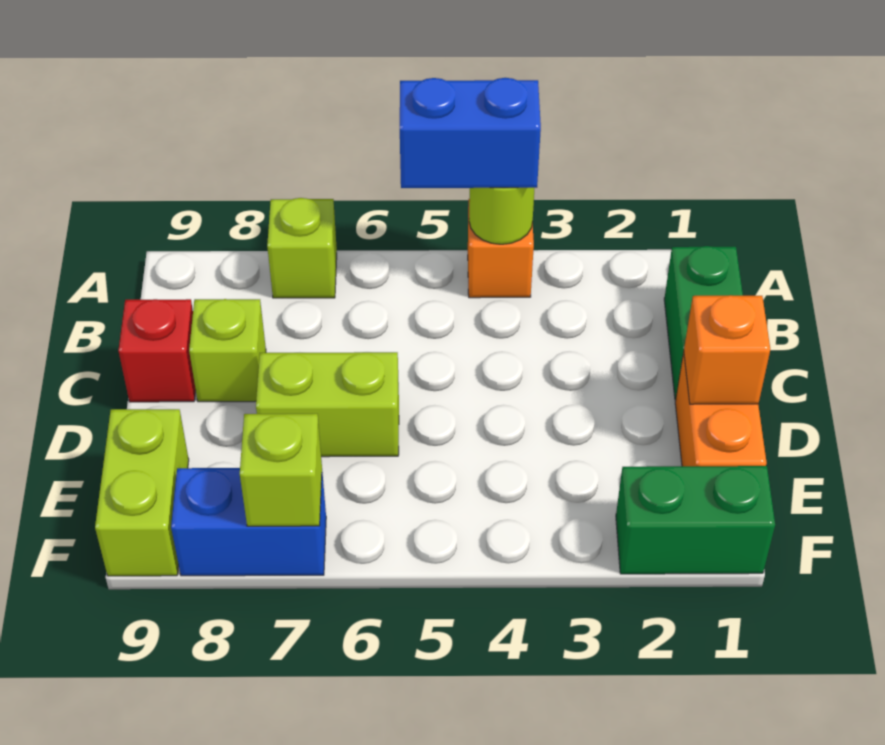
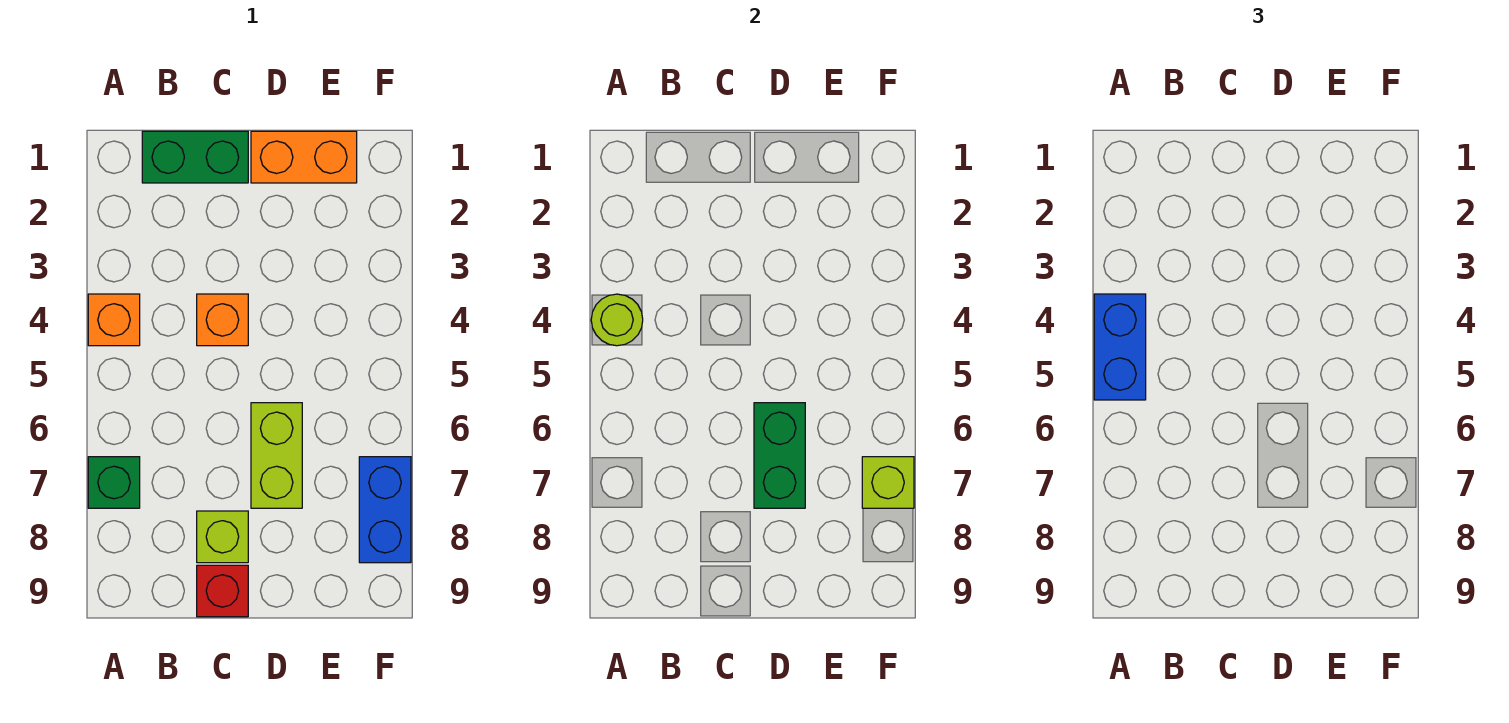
lime brick A7 level 1 -> green brick A7 level 1
orange brick D1 level 2 -> orange brick C4 level 1
lime brick E9:F9 level 1 -> none
green brick F1:F2 level 1 -> green brick D6:D7 level 2

